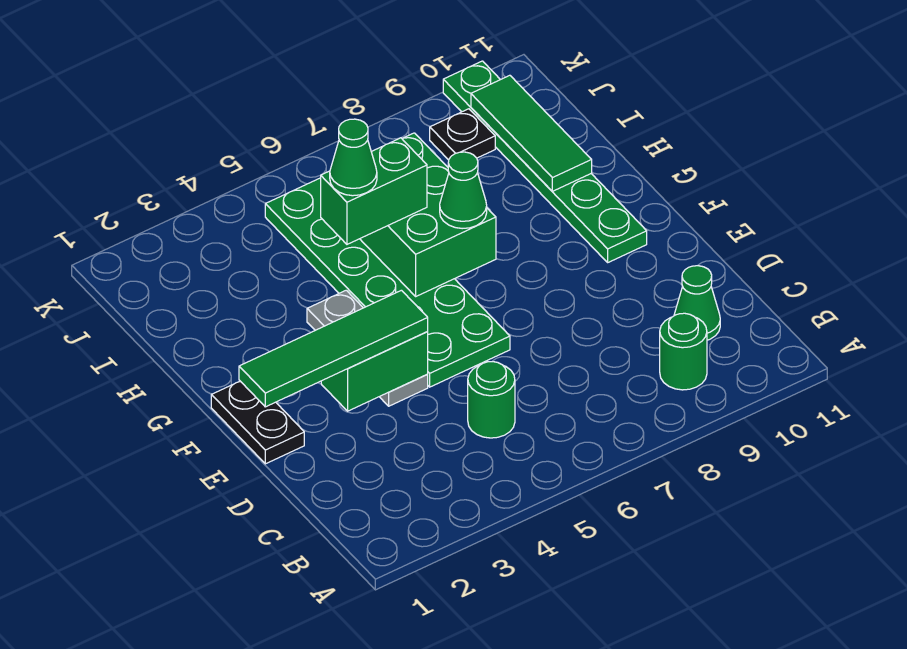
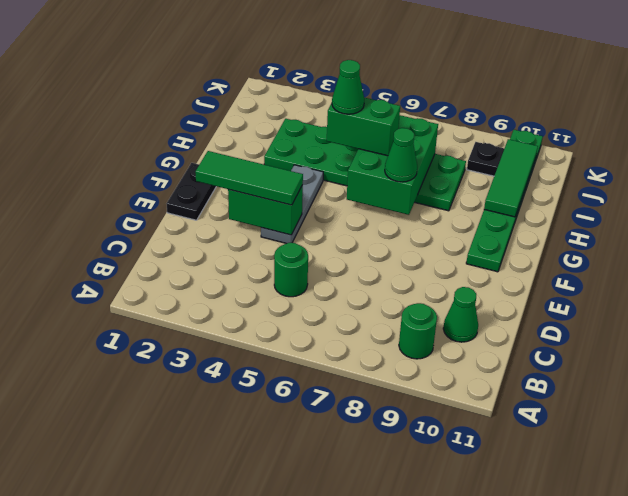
green tile E1:E4 level 3 -> green tile E2:E4 level 3
green plate E5:J6 level 1 -> green plate H3:I8 level 1

